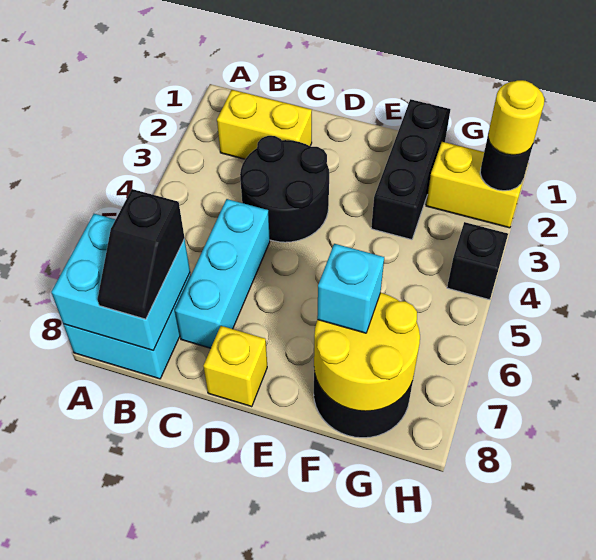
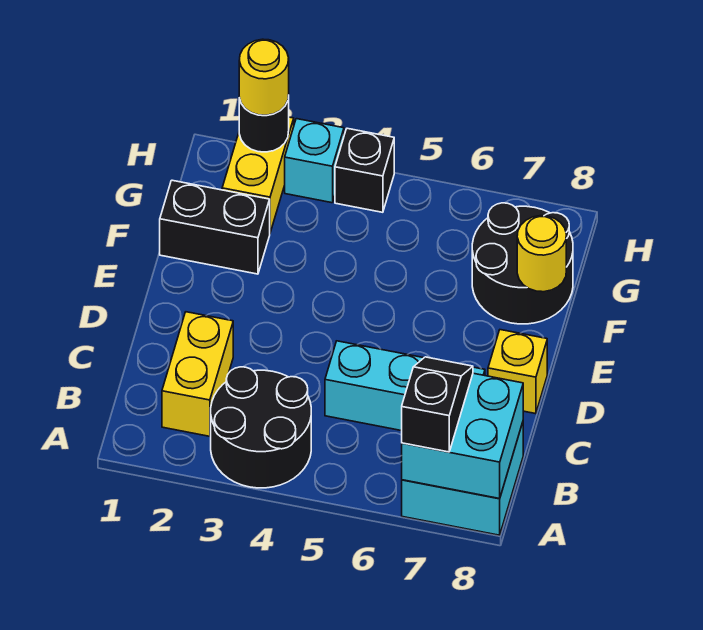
black slope B7:B8 level 3 top 7 -> black slope A7:B7 level 3 top A
black round brick C3:D4 level 1 -> black round brick A3:B4 level 1
black brick F1:F3 level 1 -> black brick F1:F2 level 1
yellow round brick F7:G8 level 2 -> yellow round brick F8 level 2
cyan brick F7 level 3 -> cyan brick H3 level 1

